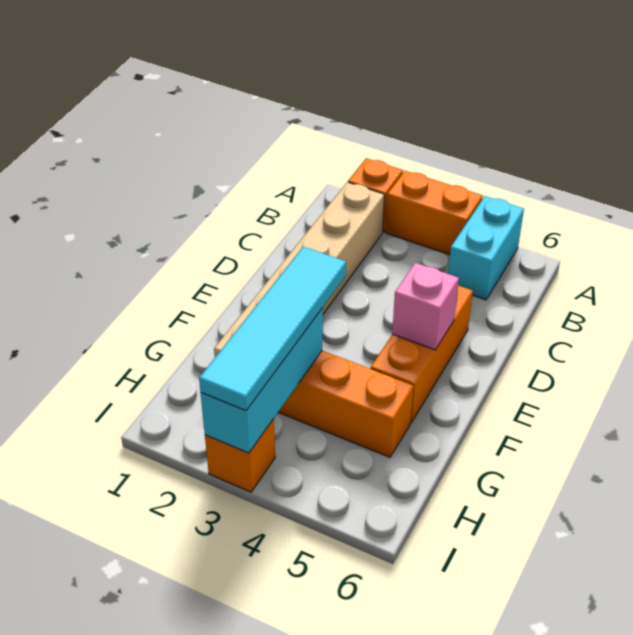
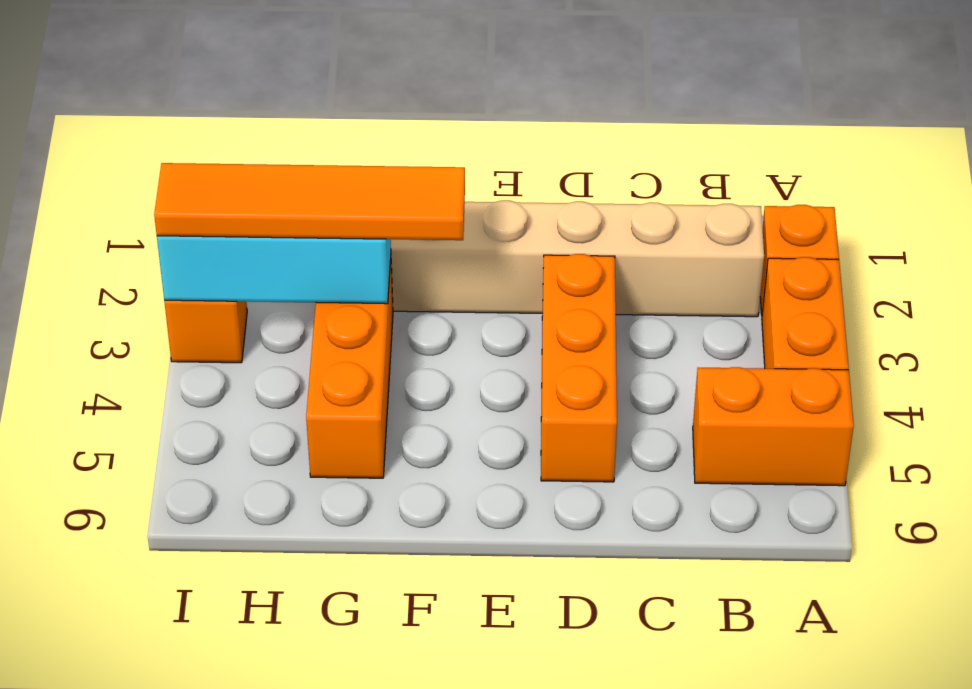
cyan brick A5:B5 level 1 -> orange brick A5:B5 level 1
orange brick D5:F5 level 1 -> orange brick D3:D5 level 1
pink brick E5 level 2 -> none
cyan tile F3:I3 level 3 -> orange tile F3:I3 level 3

